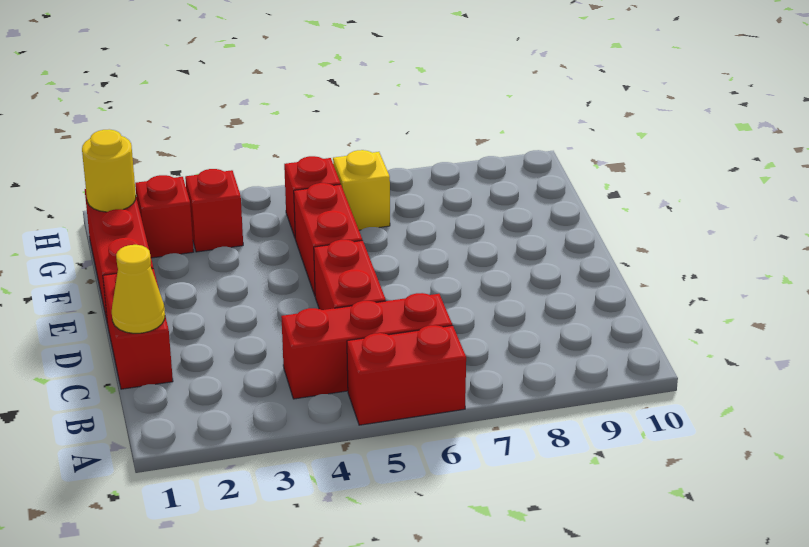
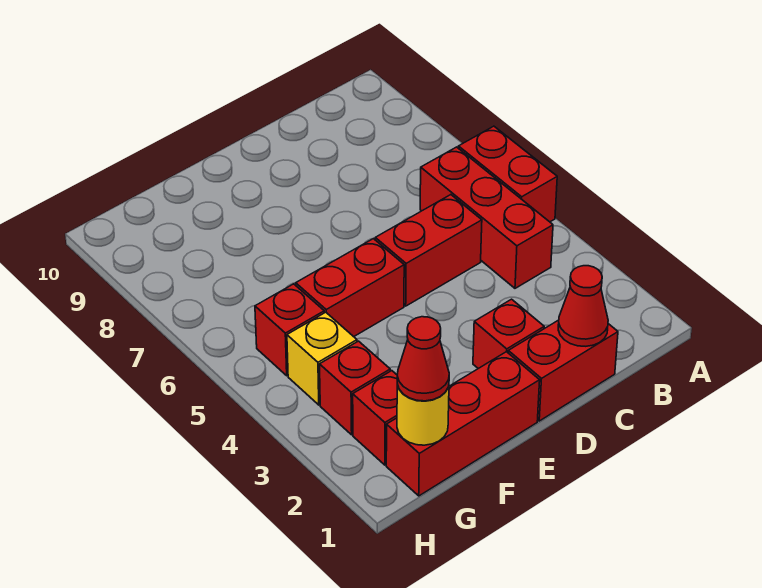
yellow cone C1 level 2 -> red cone C1 level 2
none -> red brick D2 level 1
none -> red cone G1 level 3
yellow brick G6 level 1 -> yellow brick G4 level 1

